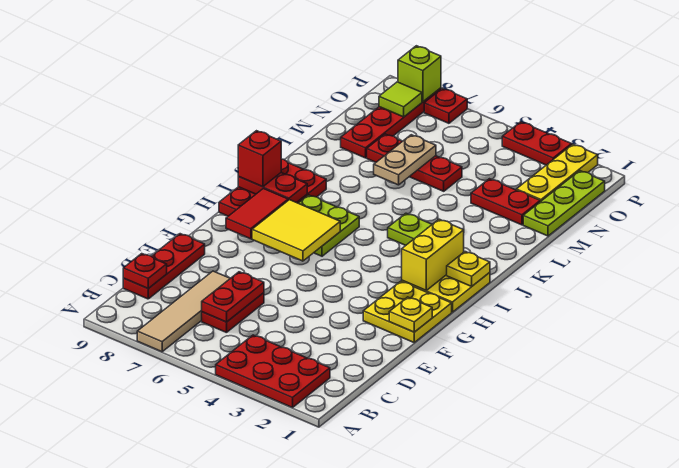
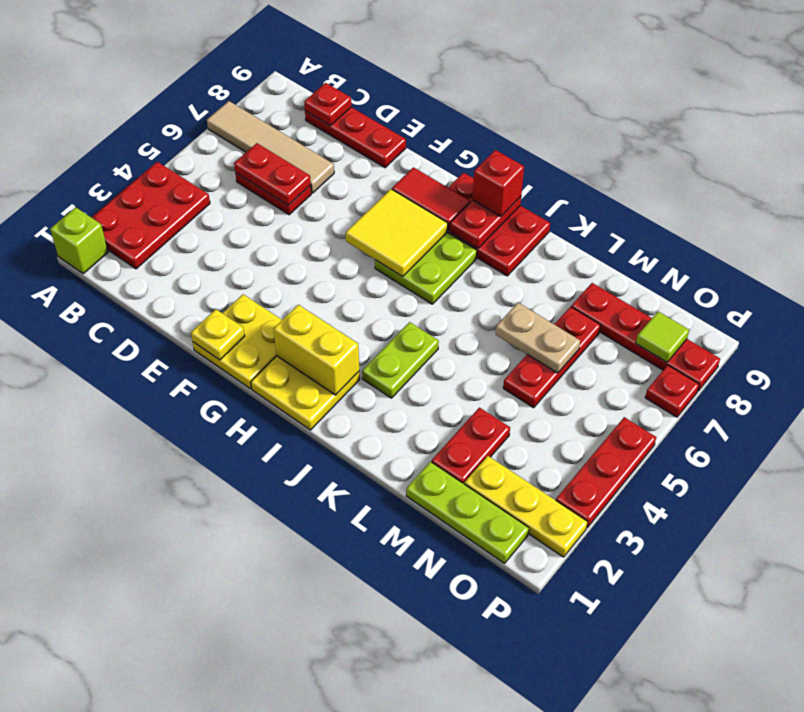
yellow plate I1 level 2 -> none
red plate P3:P4 level 1 -> red plate P3:P5 level 1
lime brick P8 level 2 -> lime brick A1 level 1

